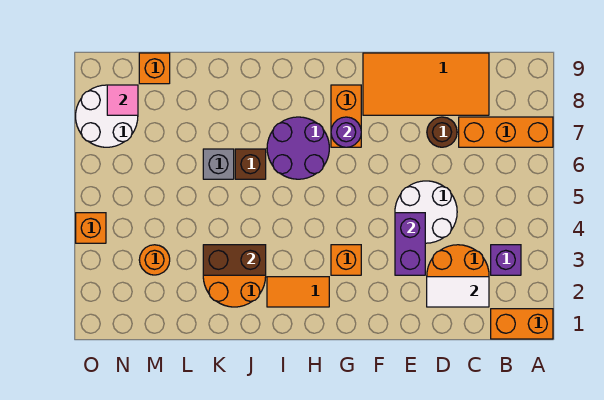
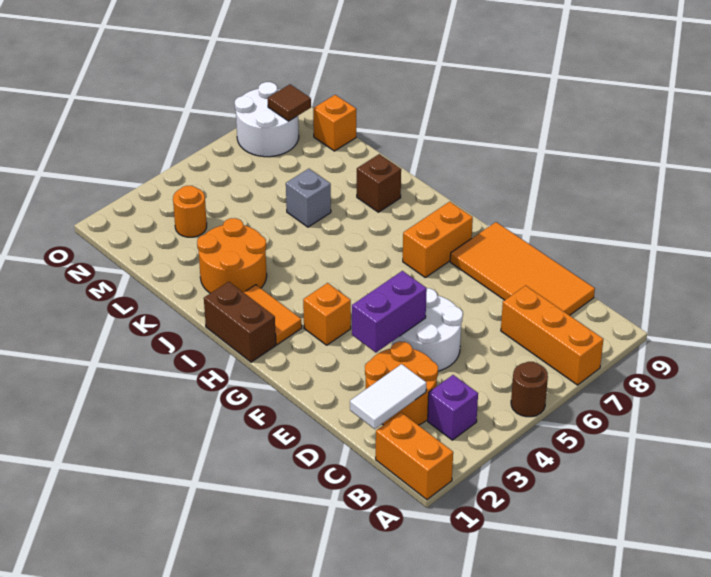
white tile C2:D2 level 2 -> white tile C1:C2 level 2
brown round brick D7 level 1 -> brown round brick A5 level 1
purple round brick G7 level 2 -> none
purple round brick H6:I7 level 1 -> none
brown brick J3:K3 level 2 -> brown brick H1:I1 level 1
brown brick J6 level 1 -> brown brick J8 level 1
pink tile N8 level 2 -> brown tile N8 level 2
orange brick O4 level 1 -> none

